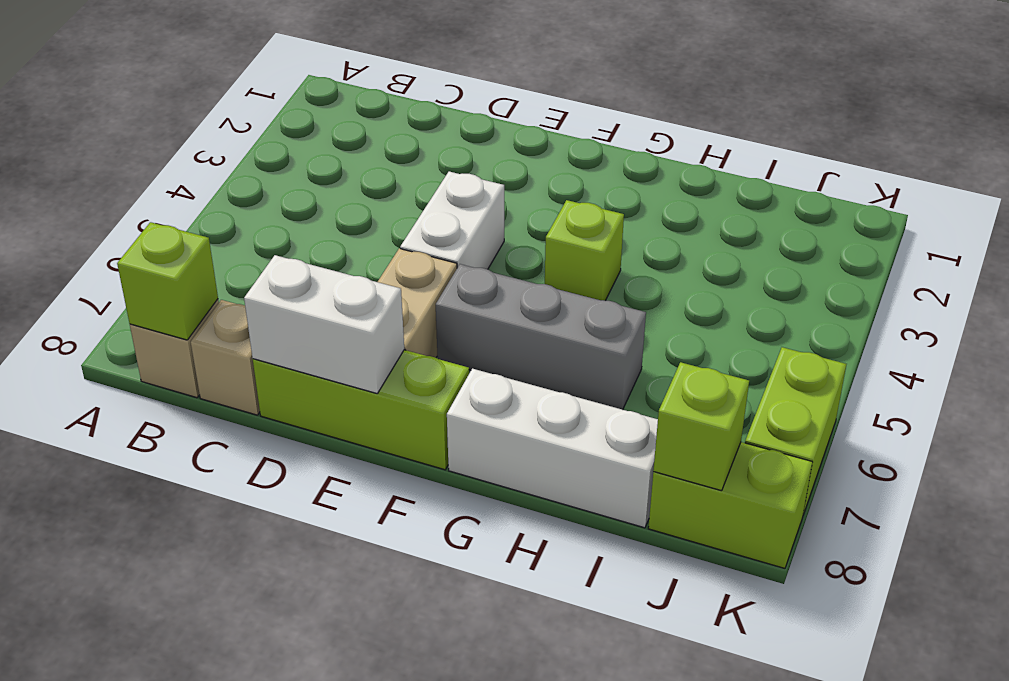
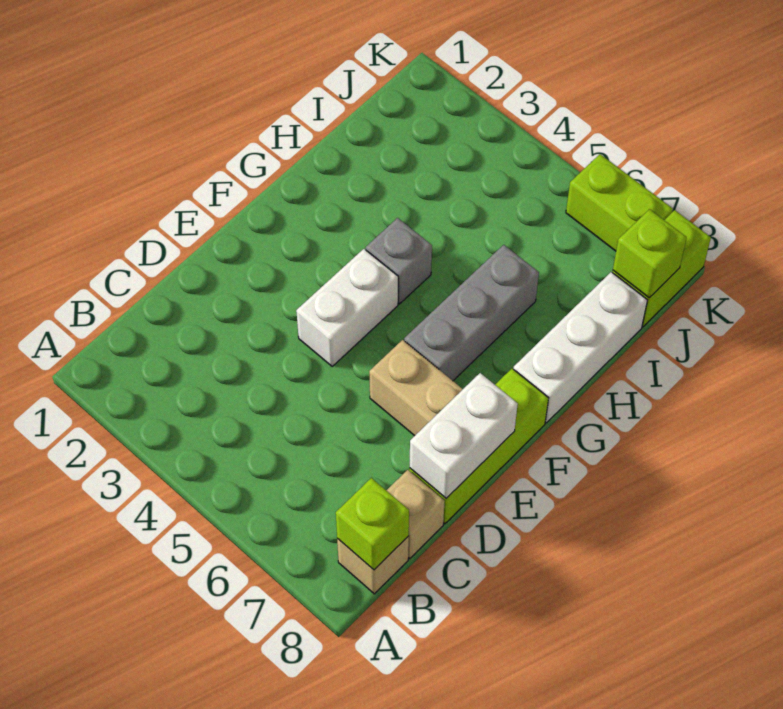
white brick E4:E5 level 1 -> white brick E4:F4 level 1
lime brick G4 level 1 -> grey brick G4 level 1

